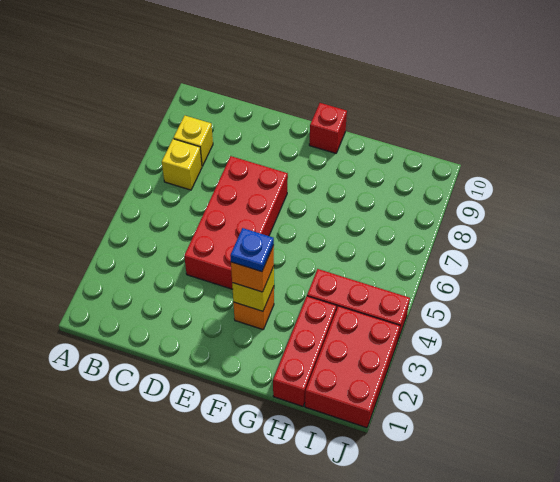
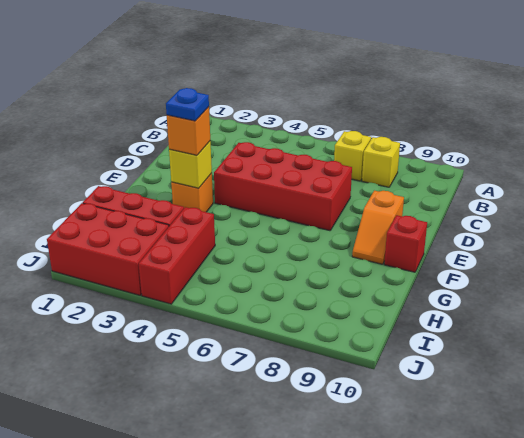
none -> orange slope E9:F9 level 1 top E

